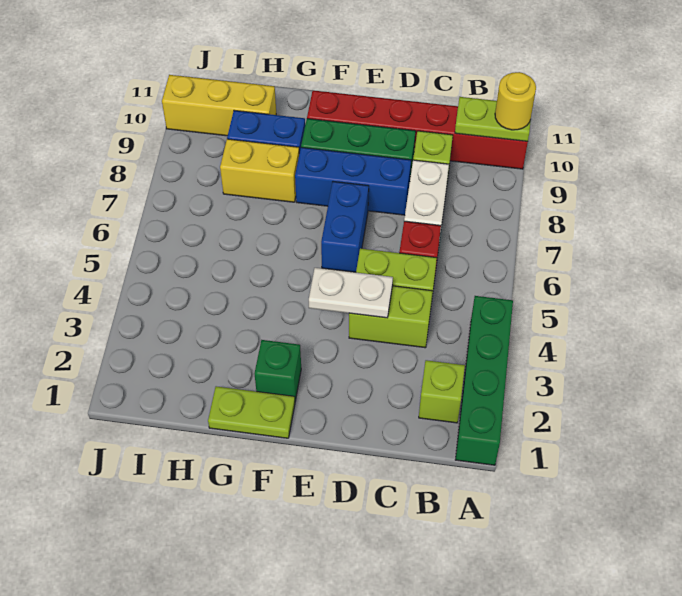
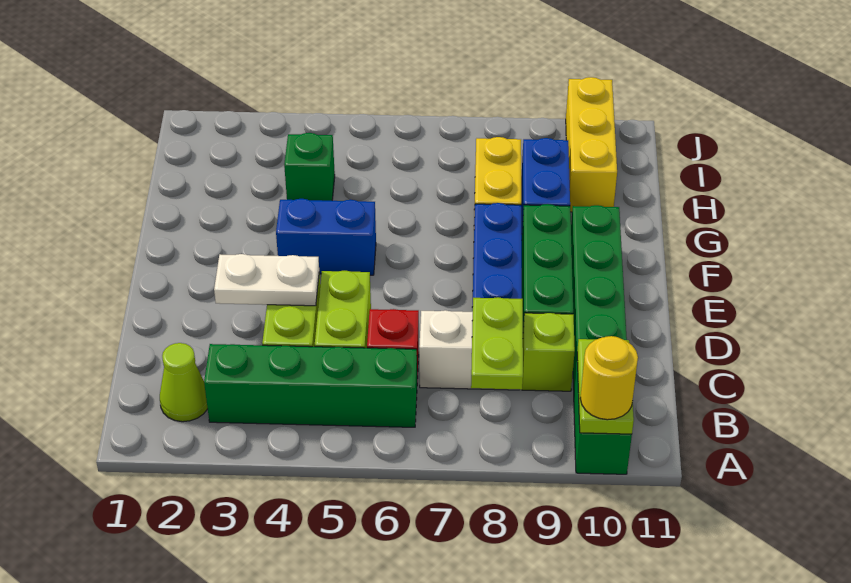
green brick A1:A4 level 1 -> green brick B3:B6 level 1
red brick A10:F10 level 1 -> green brick A10:F10 level 1
lime brick B2 level 1 -> lime cone B2 level 1
white plate D4:E4 level 2 -> white plate D3:D4 level 2
blue brick E6:E7 level 1 -> blue brick F4:F5 level 1
lime plate F1:G1 level 1 -> lime plate B8:C8 level 2
green brick F2 level 1 -> green brick H4 level 1

